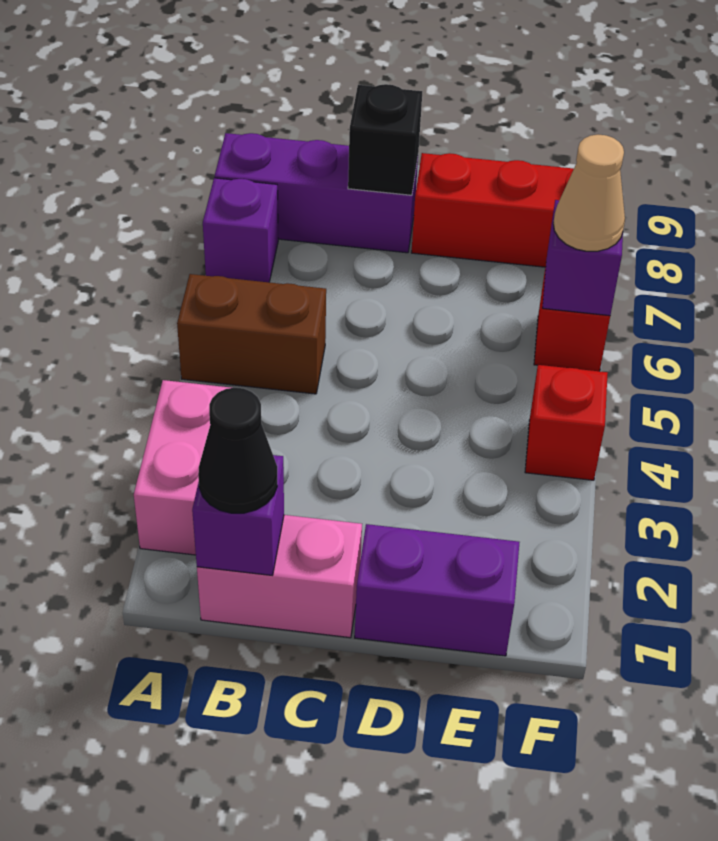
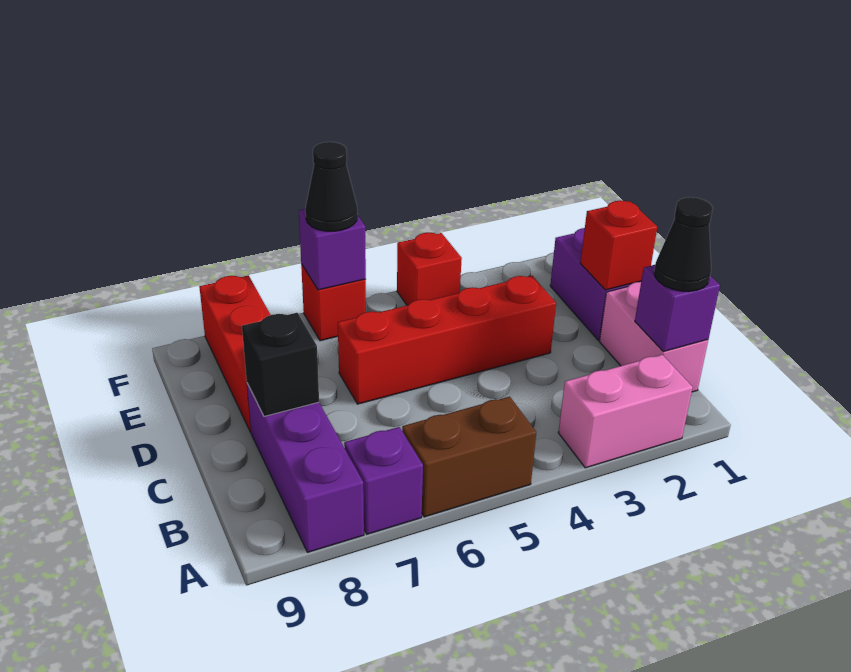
brown brick A5:B5 level 1 -> brown brick A5:A6 level 1
none -> red brick D1 level 2
none -> red brick D3:D6 level 1
tan cone F6 level 3 -> black cone F6 level 3

